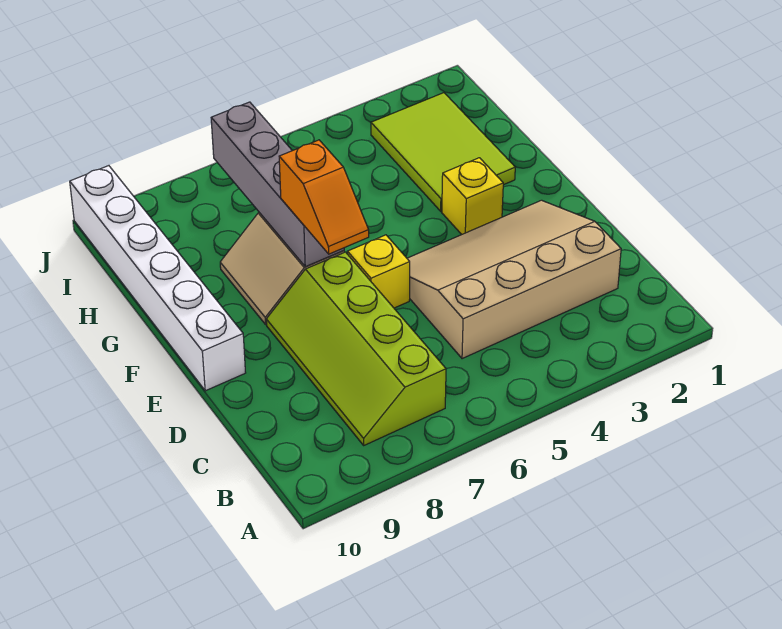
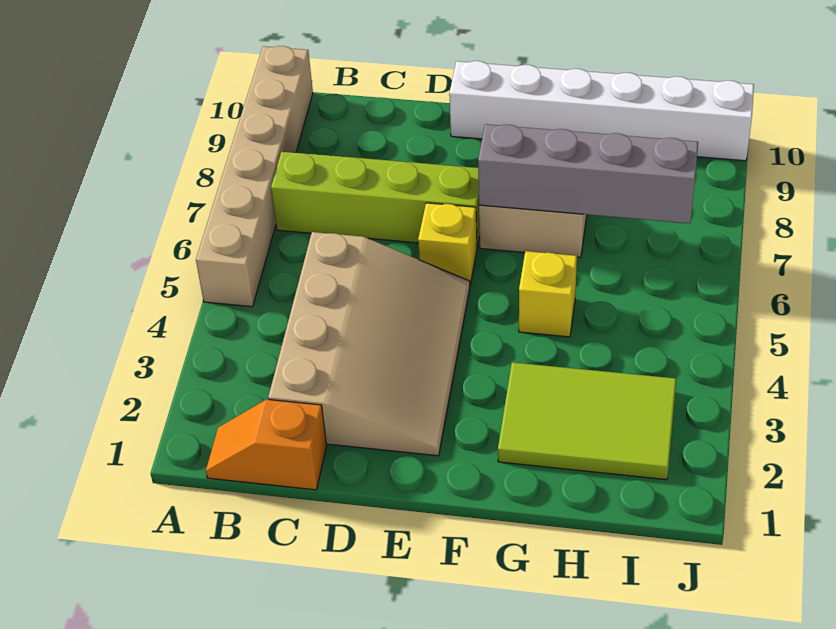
none -> tan brick A5:A10 level 1
orange slope E7:F7 level 3 top F -> orange slope B1:C1 level 1 top C
yellow brick F3 level 1 -> yellow brick G5 level 1

